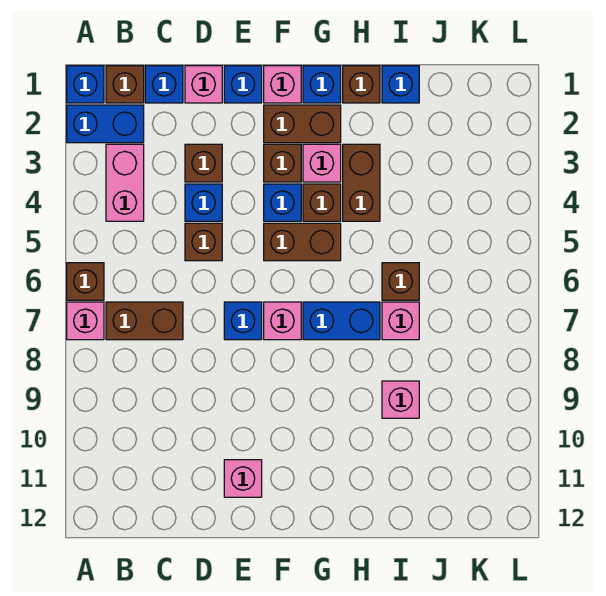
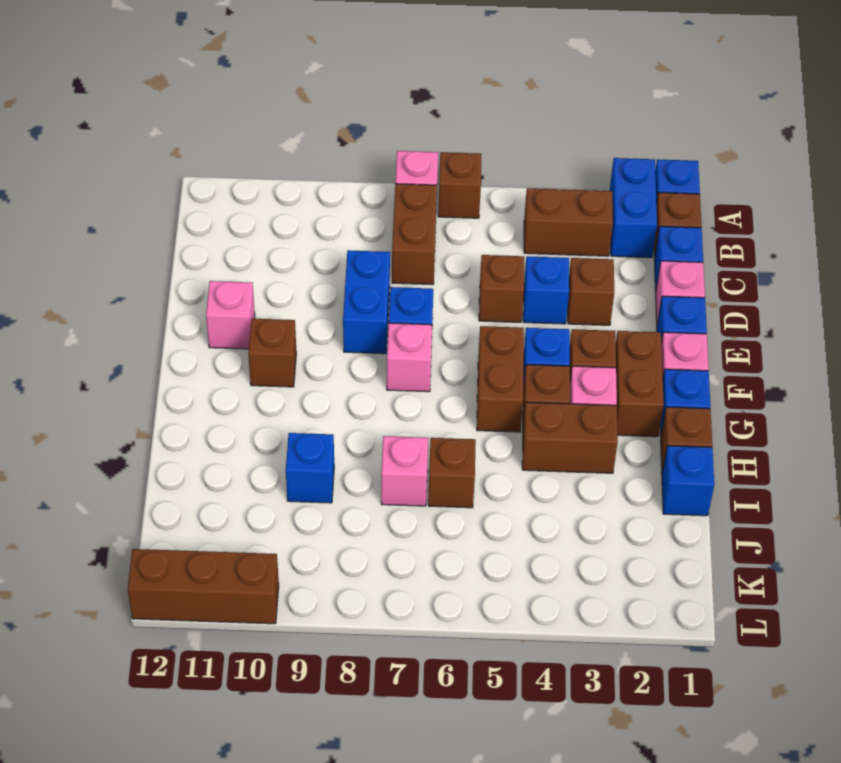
pink brick B3:B4 level 1 -> brown brick B3:B4 level 1
none -> brown brick F10 level 1
blue brick G7:H7 level 1 -> blue brick D8:E8 level 1
pink brick I9 level 1 -> blue brick I9 level 1
none -> brown brick L10:L12 level 1

